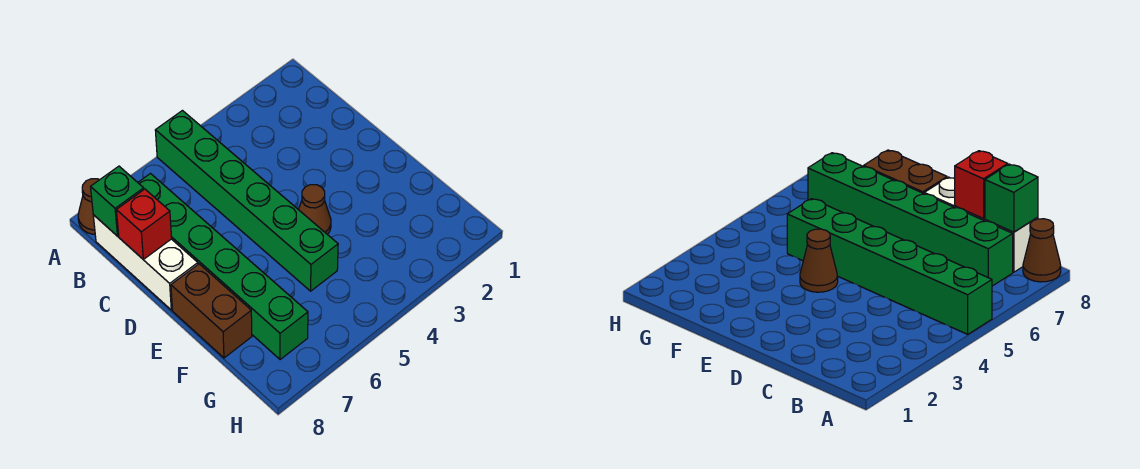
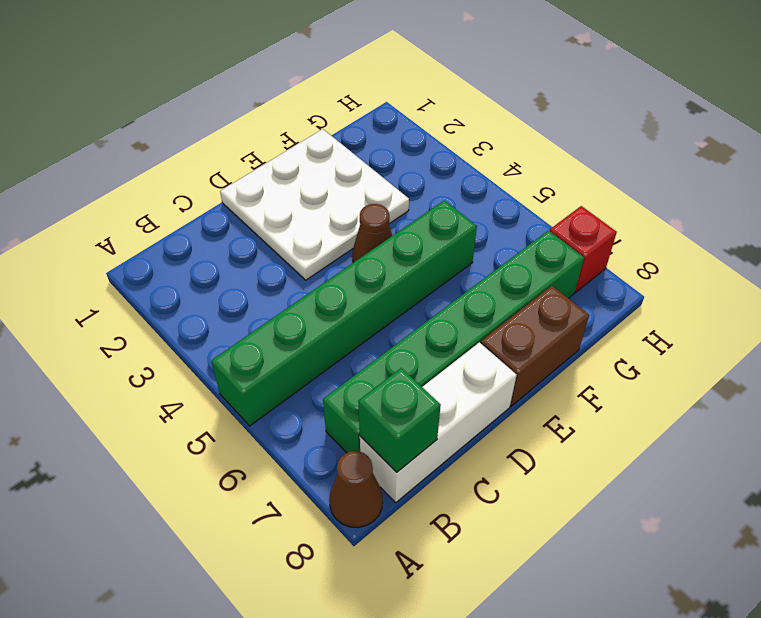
red brick C8 level 2 -> red brick H7 level 1
none -> white plate D1:F3 level 1

